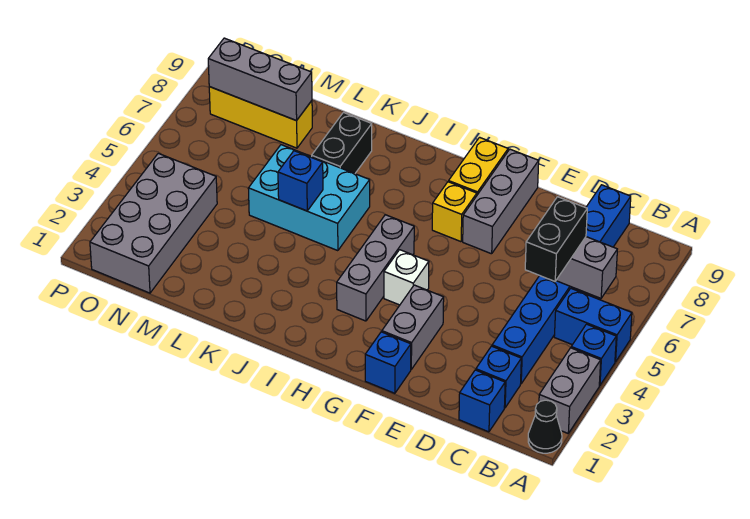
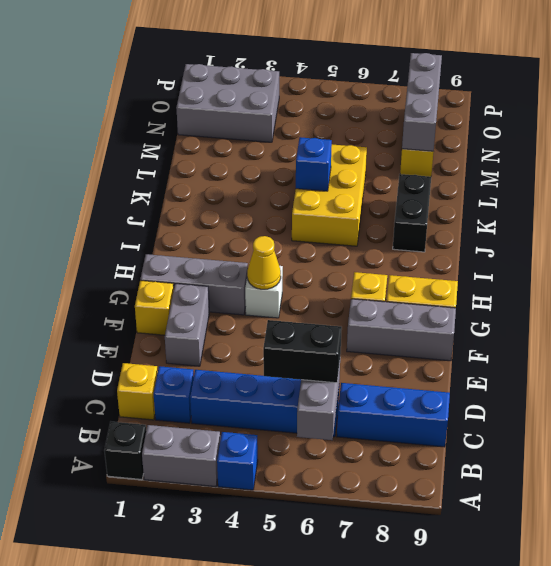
black cone A1 level 1 -> black brick A1 level 1
blue brick A5:B5 level 1 -> none
blue brick C1 level 1 -> yellow brick C1 level 1
blue brick F1 level 1 -> yellow brick F1 level 1
grey brick F2:F3 level 1 -> grey brick E2:F2 level 1
none -> yellow cone G4 level 2
grey brick H3:H5 level 1 -> grey brick G1:G3 level 1
cyan brick J5:L6 level 1 -> yellow brick J5:L6 level 1
black brick K7:K8 level 1 -> black brick J8:K8 level 1
grey brick N1:O4 level 1 -> grey brick N1:O3 level 1

